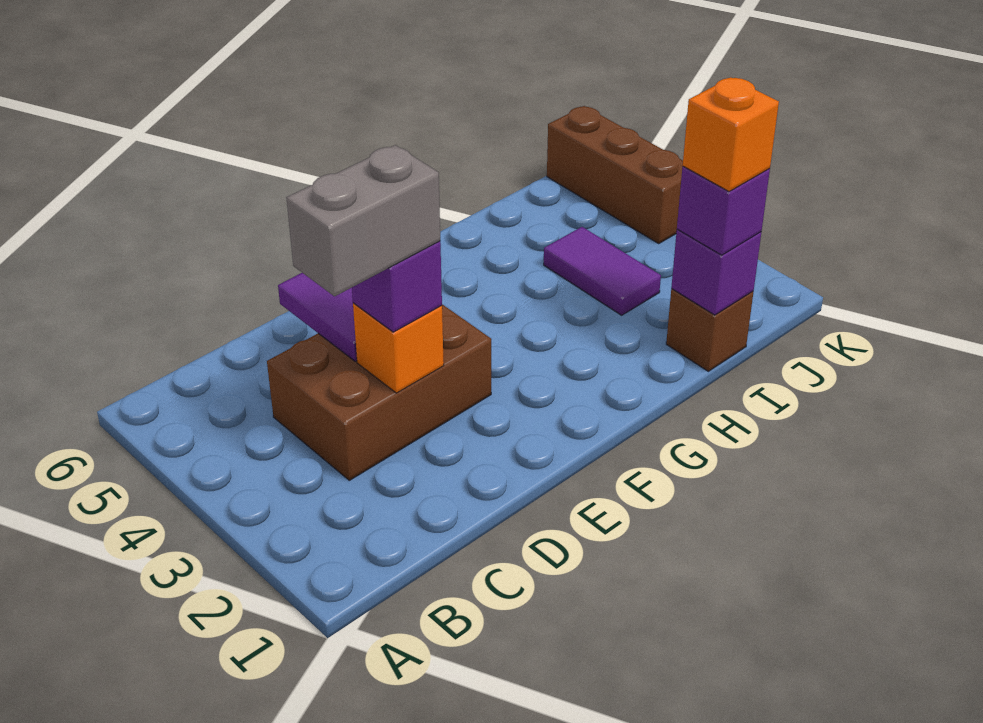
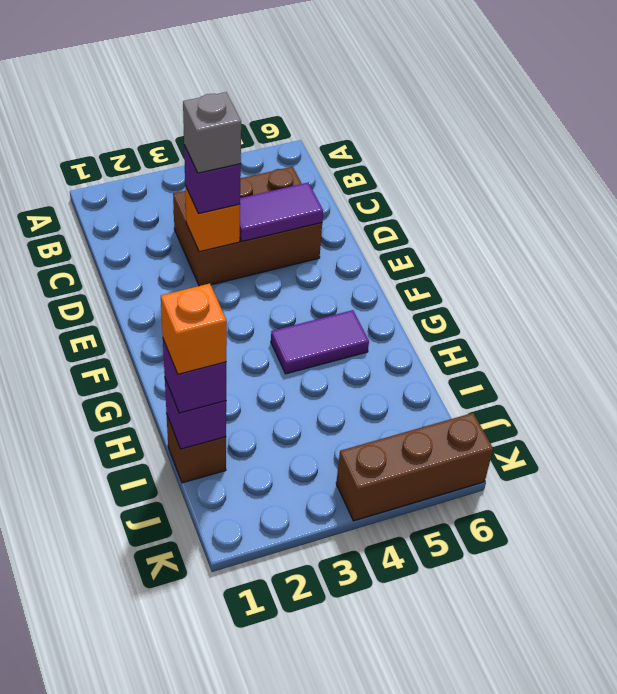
brown brick C3:E4 level 1 -> brown brick C3:D5 level 1
grey brick C3:D3 level 4 -> grey brick D3 level 4
purple tile I3:I4 level 1 -> purple tile G4:G5 level 1

